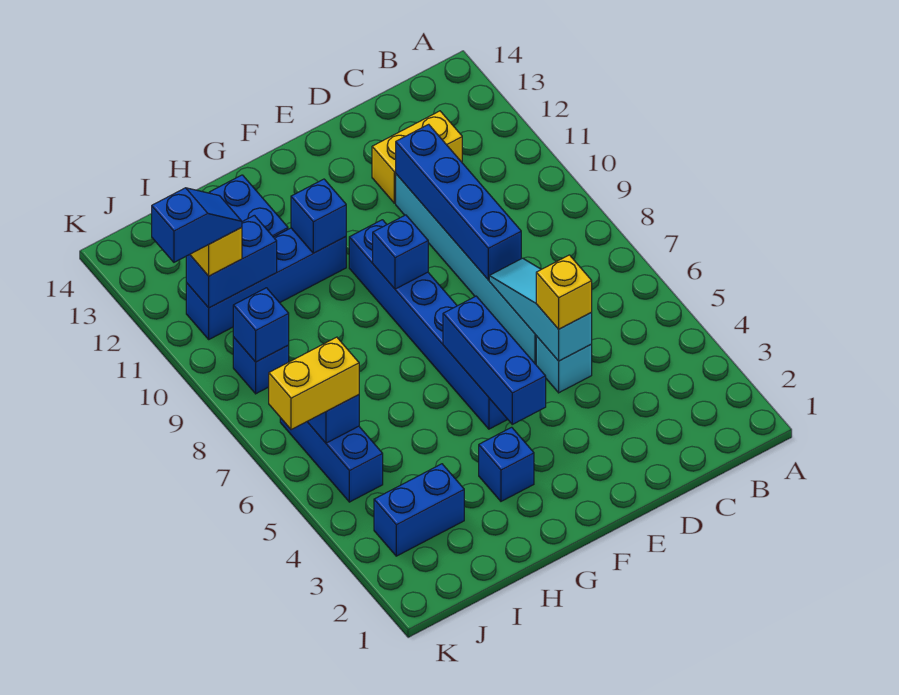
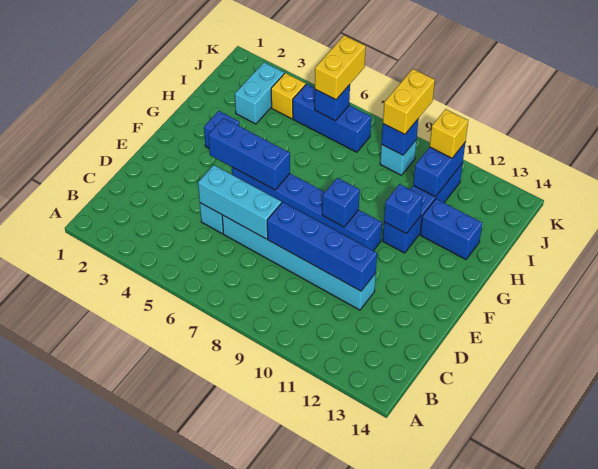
yellow brick C12:D12 level 1 -> yellow brick J9:K9 level 3
cyan slope D5:D7 level 2 top 5 -> cyan brick D5:D7 level 2
yellow brick D5 level 3 -> yellow brick J4 level 1
blue brick I3:J3 level 1 -> cyan brick I3:J3 level 1
blue brick J9 level 1 -> cyan brick J9 level 1
blue slope J11:K11 level 4 top K -> none

